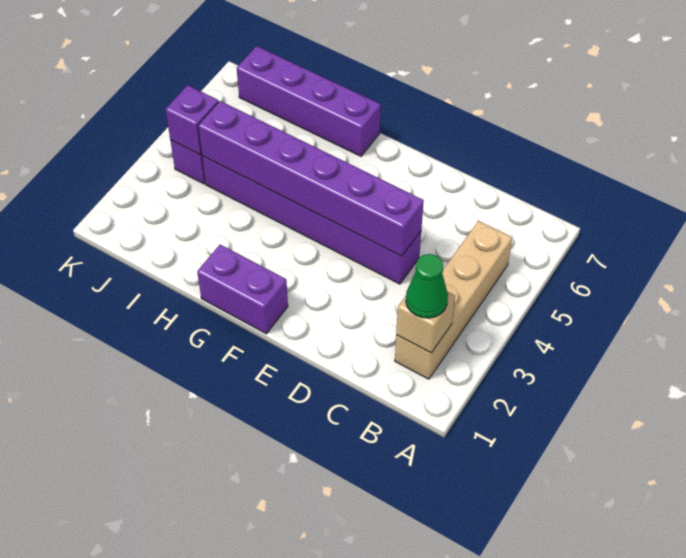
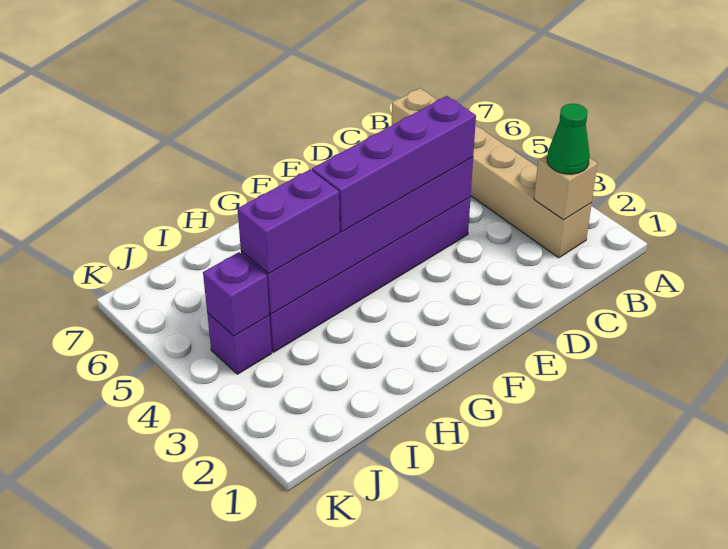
tan brick B2:B5 level 1 -> tan brick B2:B7 level 1
purple brick F1:G1 level 1 -> purple brick H4:I4 level 3
purple brick G7:J7 level 1 -> purple brick D4:G4 level 3

